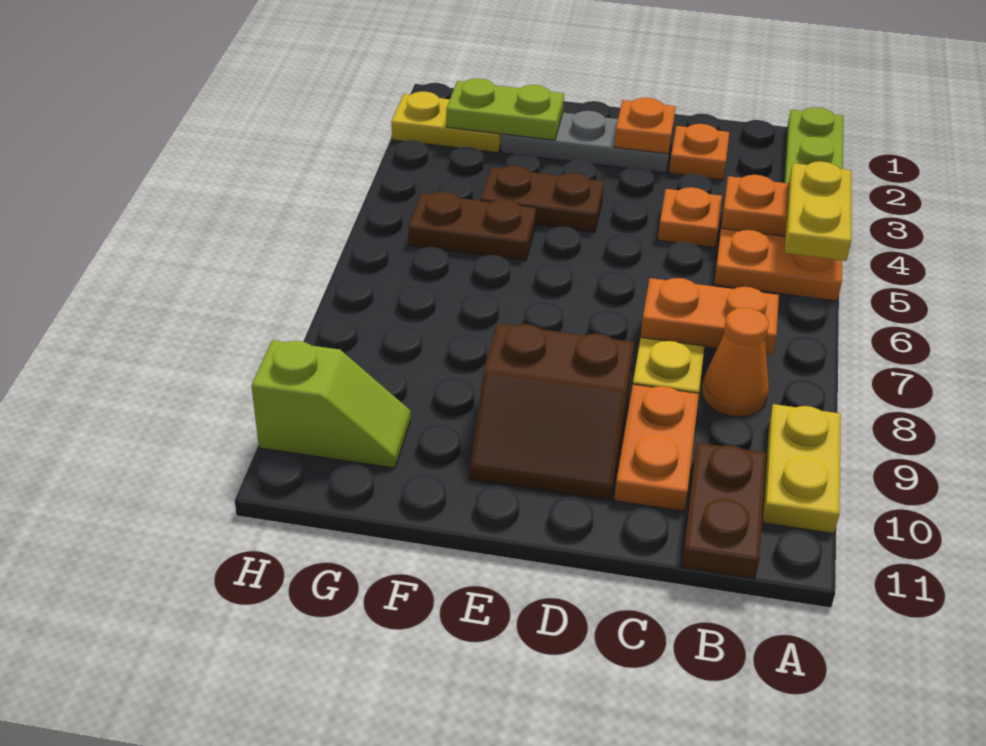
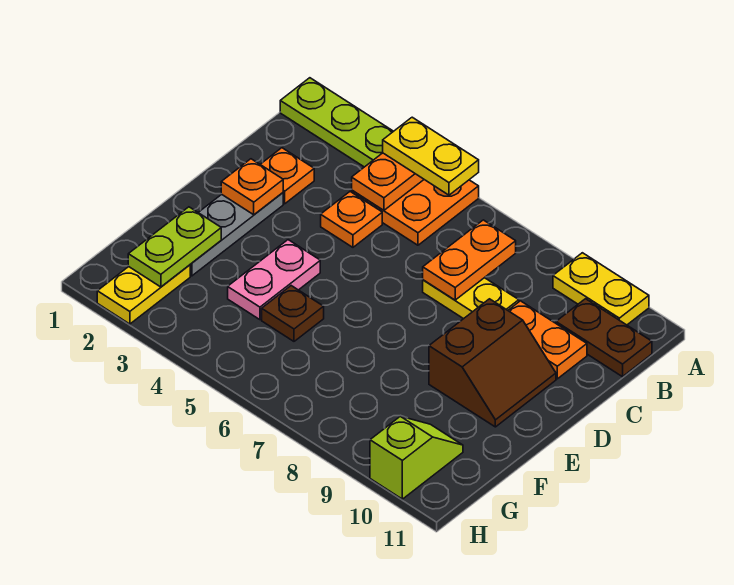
orange cone B8 level 1 -> none
brown plate E4:F4 level 1 -> pink plate E4:F4 level 1
brown plate F5:G5 level 1 -> brown plate F5 level 1

